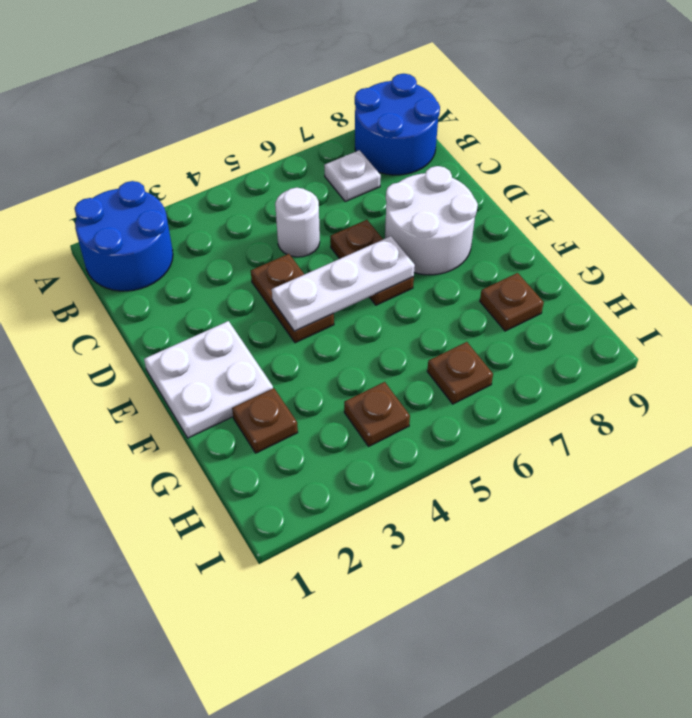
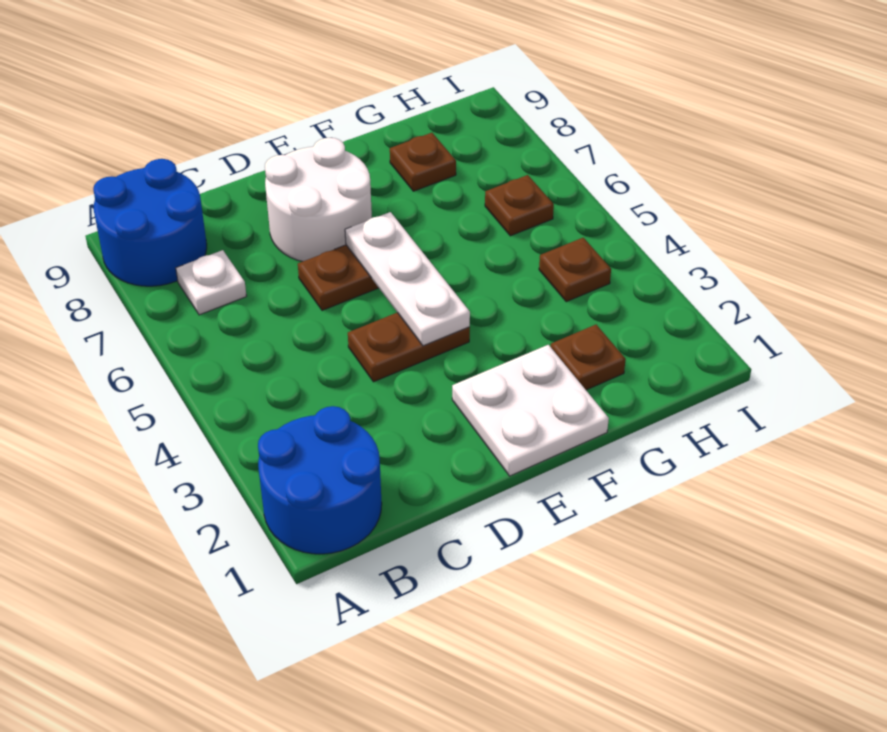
white round brick C5 level 1 -> none

